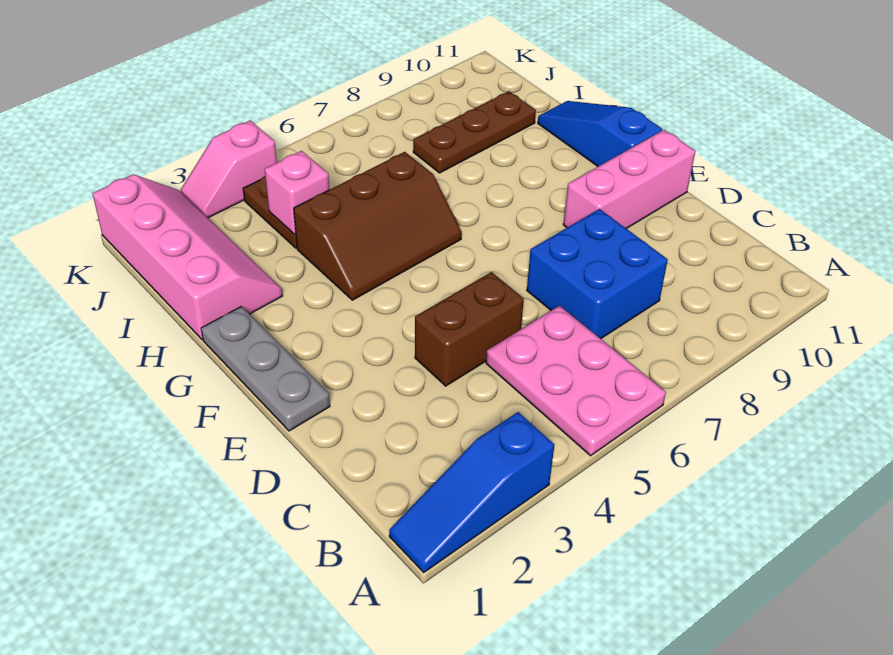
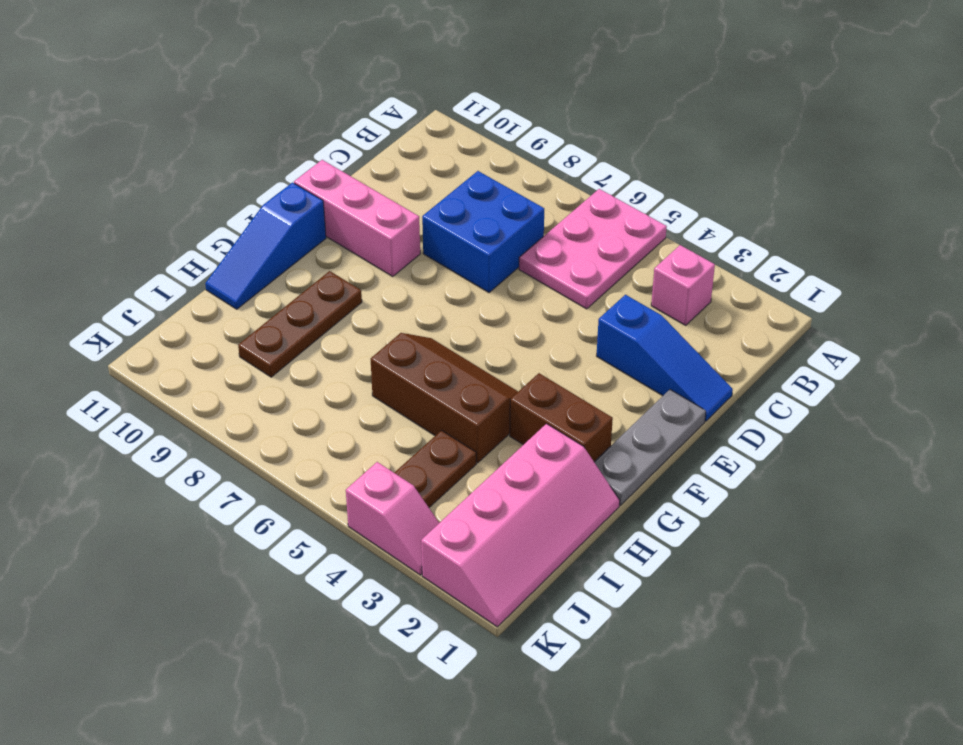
blue slope A1:A3 level 1 top 3 -> blue slope D1:D3 level 1 top 3
brown brick D4:D5 level 1 -> brown brick G2:G3 level 1
pink slope H1:K2 level 1 top 1 -> pink slope H1:K2 level 1 top 2
pink brick I4 level 2 -> pink brick B3 level 1
brown plate I8:I10 level 1 -> brown plate G9:I9 level 1

